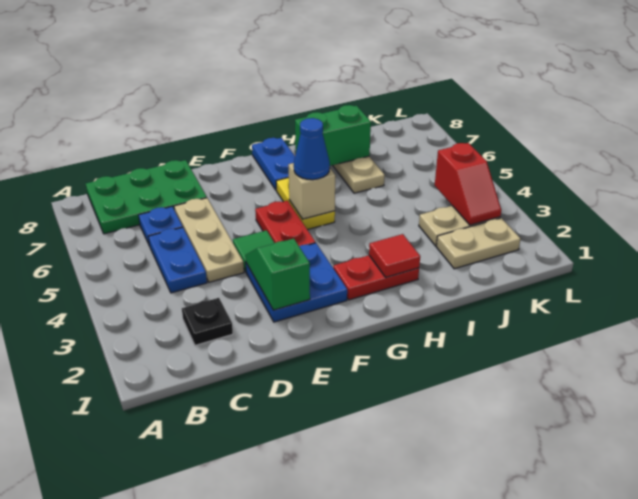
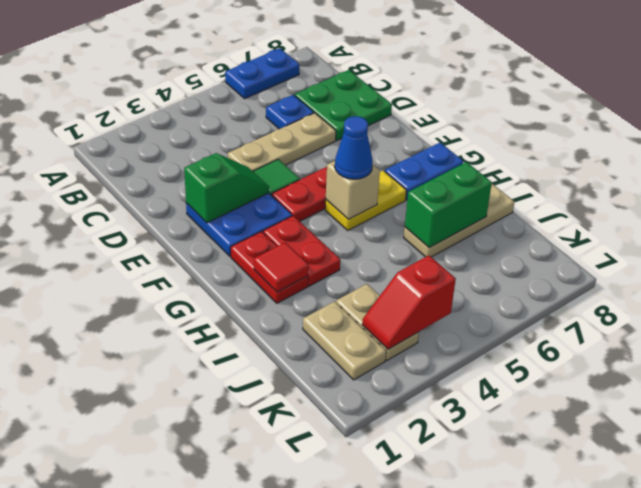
green plate B7:D8 level 1 -> green plate C7:D8 level 1
black plate C2 level 1 -> none
blue plate C4:C5 level 1 -> blue plate A6:A7 level 1
none -> red plate G3:H3 level 1
green brick H7:I7 level 2 -> green brick I6:I7 level 2

